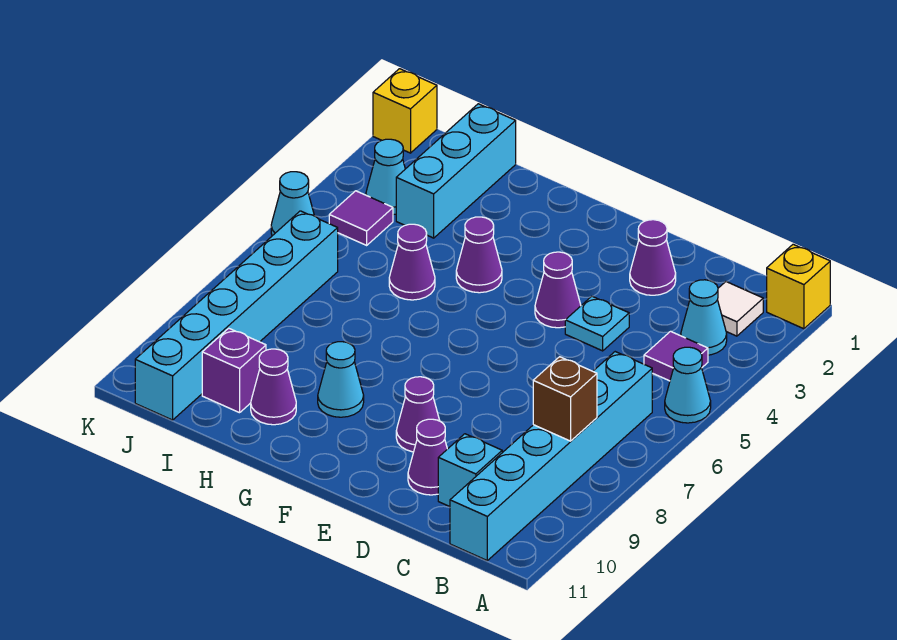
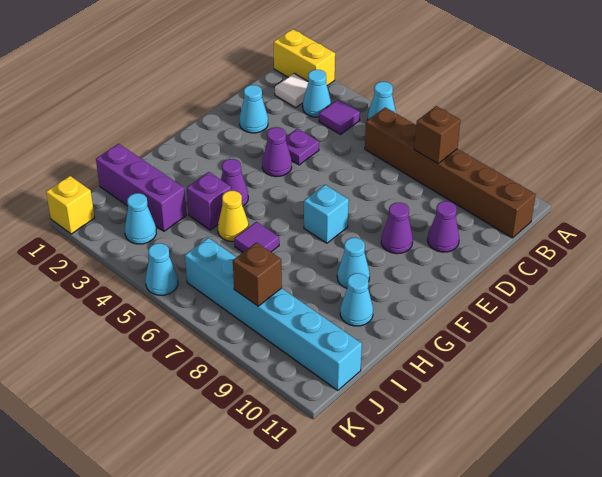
yellow brick A1 level 1 -> yellow brick A1:A2 level 1
cyan brick B6:B11 level 1 -> brown brick B6:B11 level 1
cyan brick C10 level 1 -> cyan brick F7 level 1
purple cone D2 level 1 -> cyan cone D2 level 1
cyan plate D4 level 1 -> purple plate D4 level 1
purple cone H5 level 1 -> yellow cone H5 level 1
purple cone H10 level 1 -> cyan cone H10 level 1
cyan brick I1:I3 level 1 -> purple brick I1:I3 level 1
purple brick I10 level 1 -> purple brick H4 level 1
purple tile J4 level 1 -> purple tile H6 level 1
none -> brown brick J8 level 2

